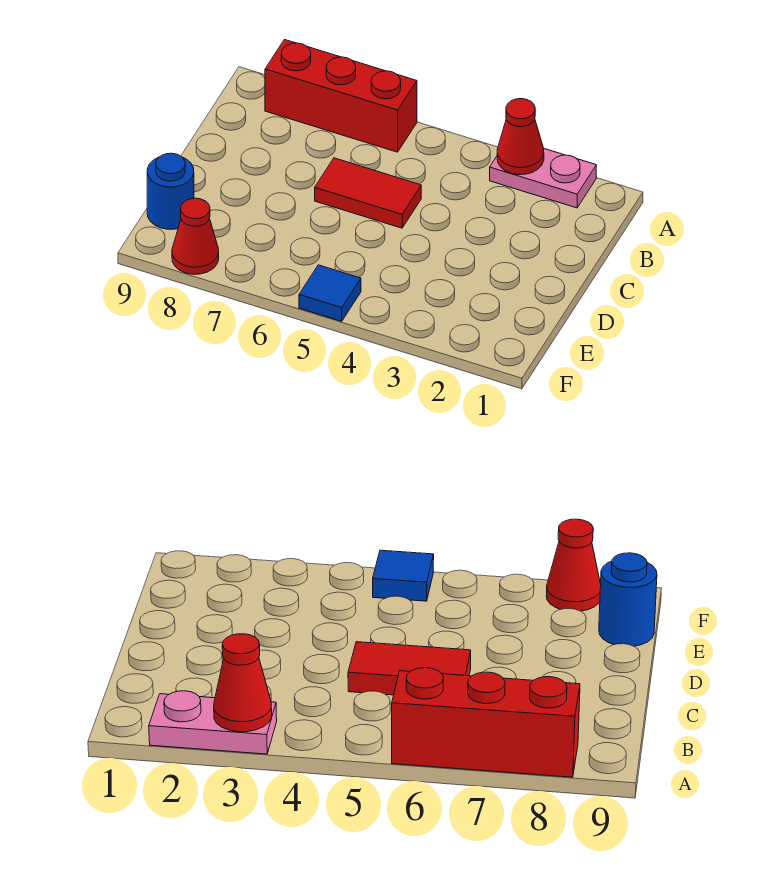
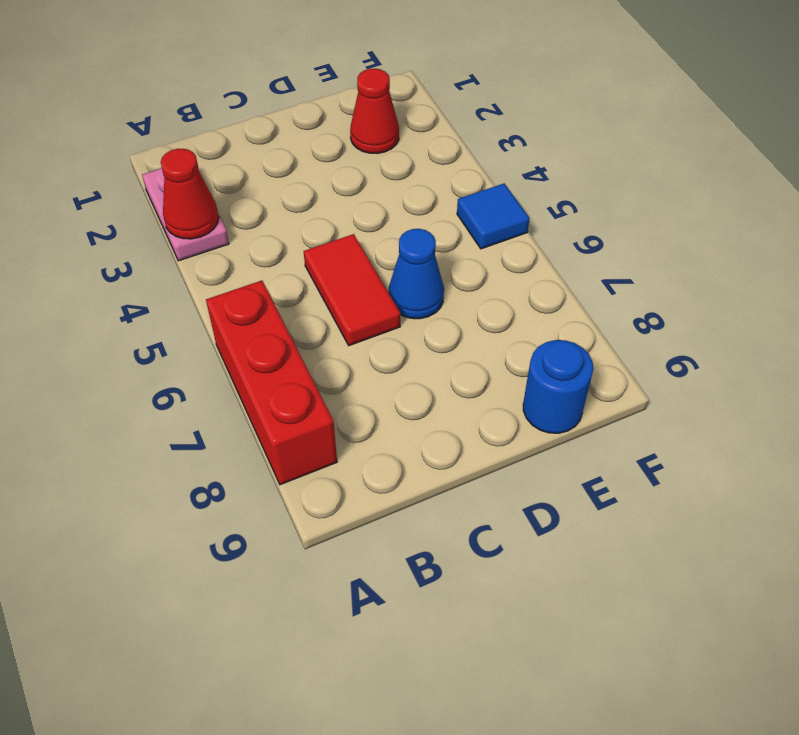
none -> blue cone D6 level 1
red cone F8 level 1 -> red cone E2 level 1

